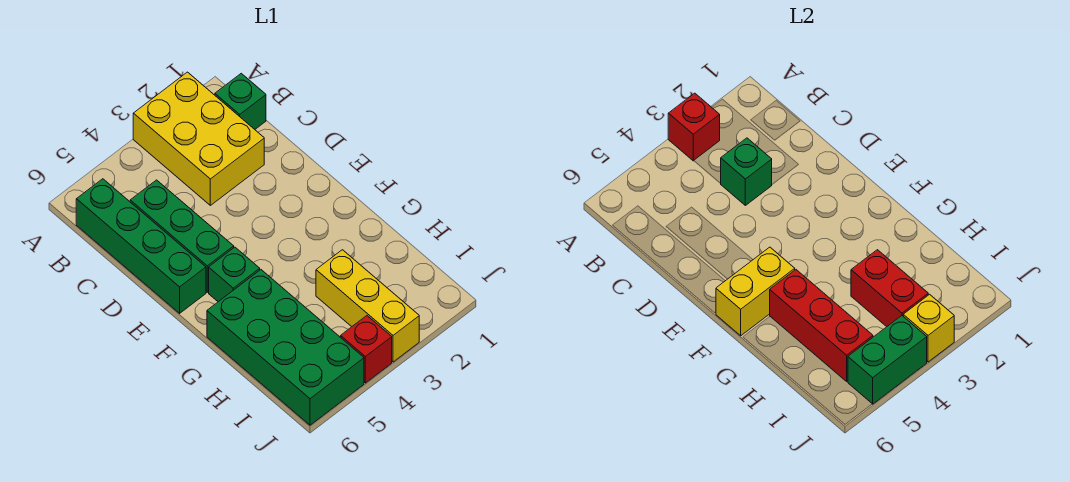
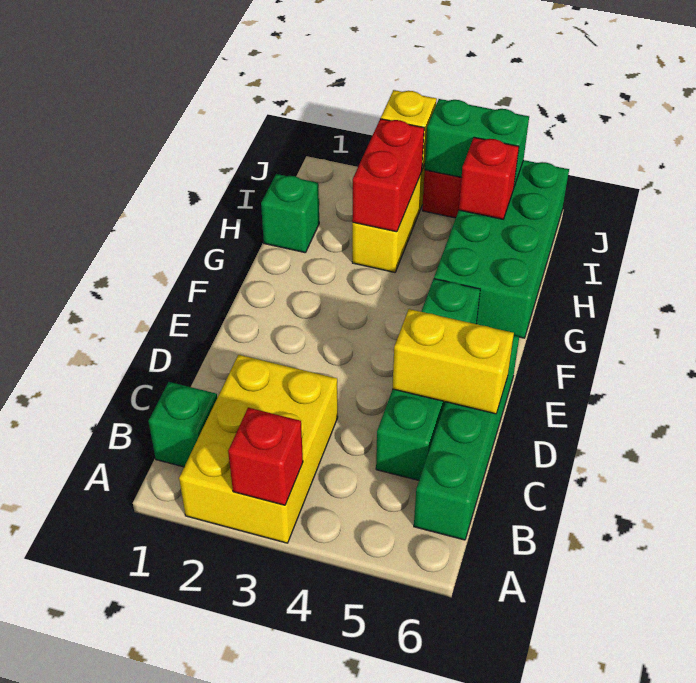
green brick C3 level 2 -> green brick H1 level 1
yellow brick F5:F6 level 2 -> yellow brick D5:D6 level 2
red brick G5:I5 level 2 -> red brick I5 level 2

